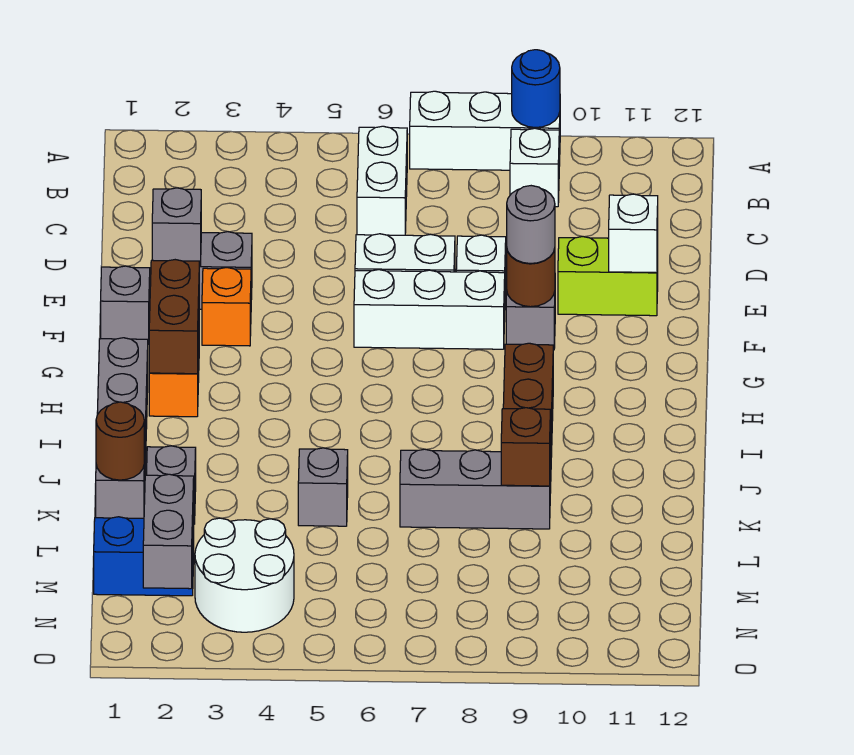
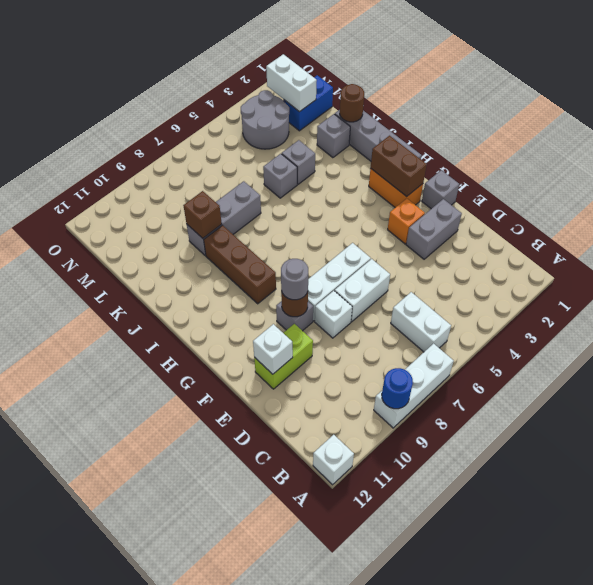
white brick B9 level 1 -> white brick A12 level 1
grey brick E2 level 2 -> grey brick K4 level 1
grey brick M2:N2 level 2 -> white brick M2:N2 level 2
white round brick M3:N4 level 1 -> grey round brick M3:N4 level 1

